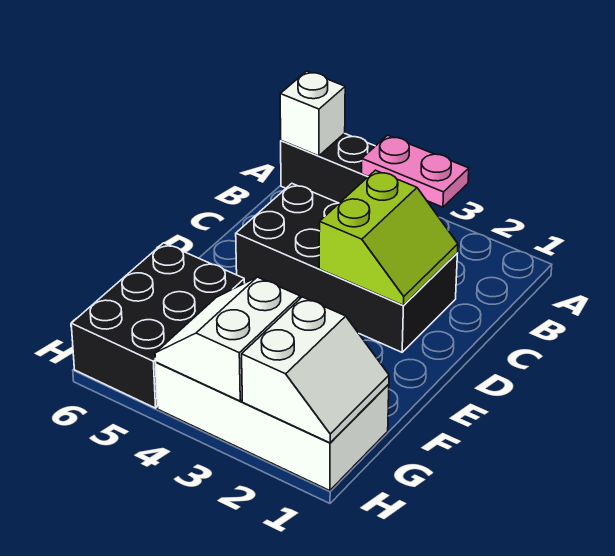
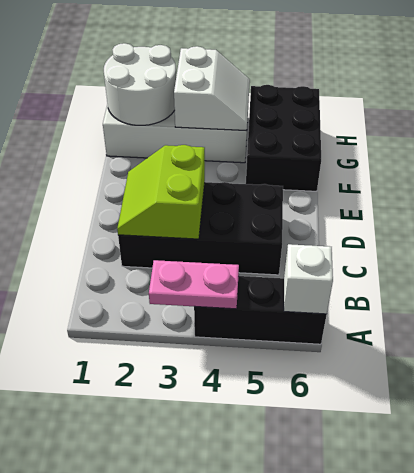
white slope G1:H2 level 2 top 2 -> white round brick G1:H2 level 2

